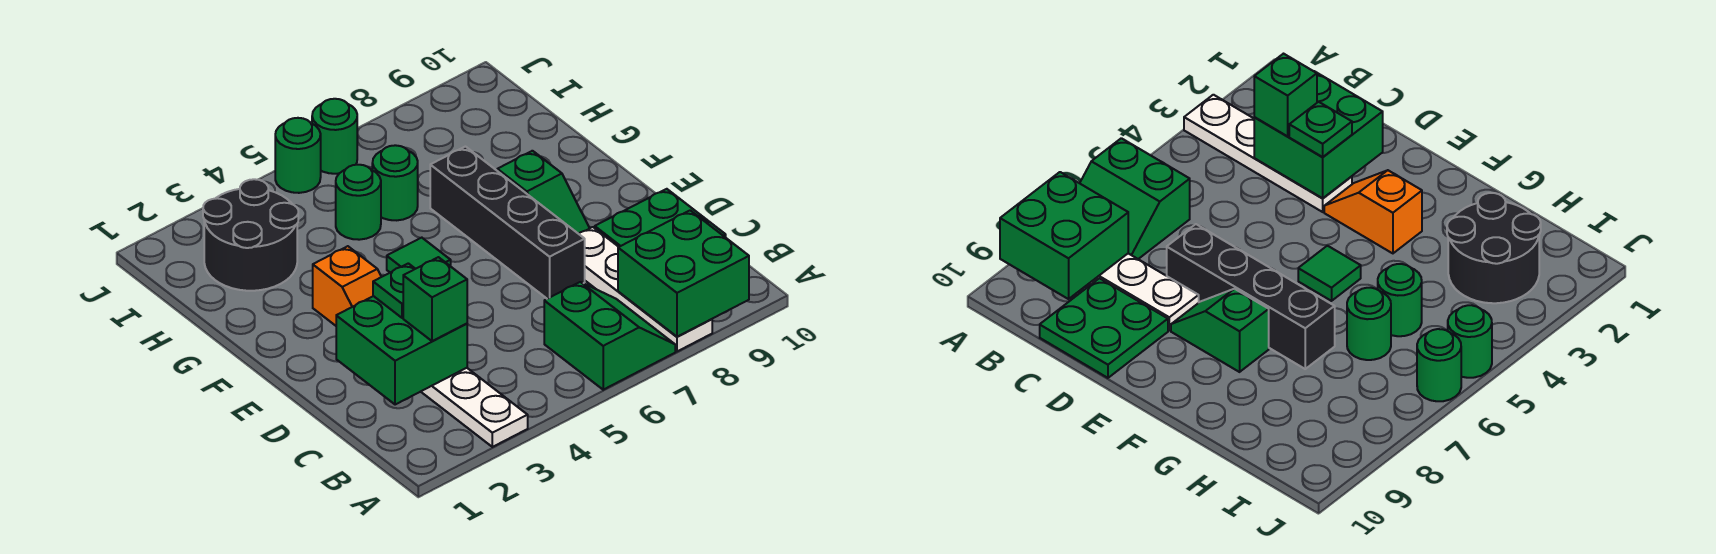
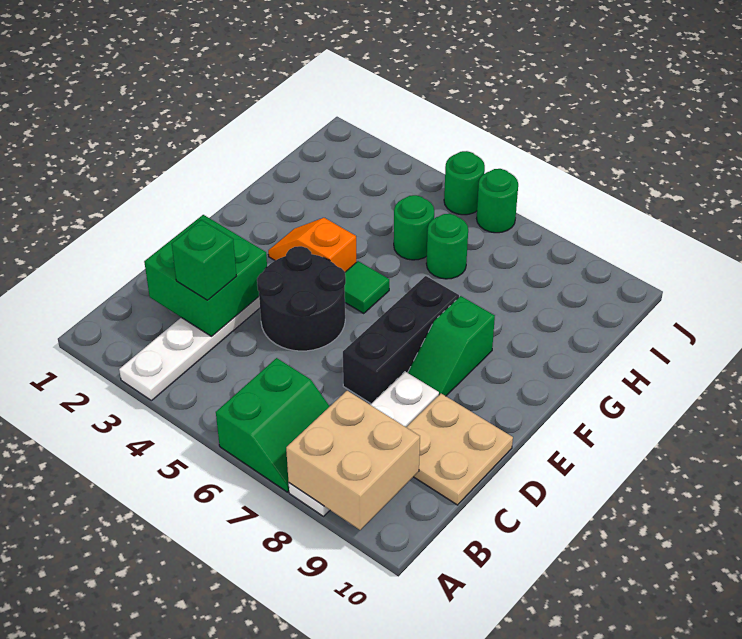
green brick A8:B9 level 2 -> tan brick A8:B9 level 2
green plate C9:D10 level 1 -> tan plate C9:D10 level 1
green plate D3 level 3 -> none
black brick D7:G7 level 1 -> black brick D7:F7 level 1
orange slope E3:F3 level 1 top F -> orange slope F3:F4 level 1 top 4
black round brick H2:I3 level 1 -> black round brick D4:E5 level 1

